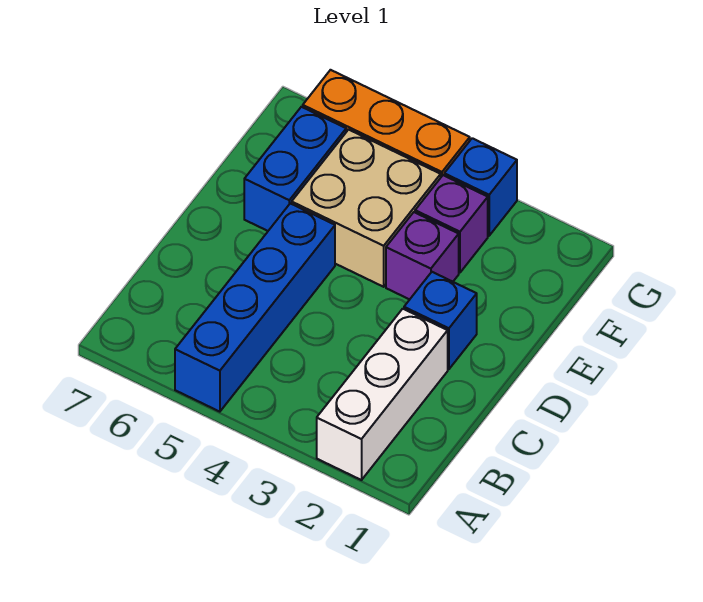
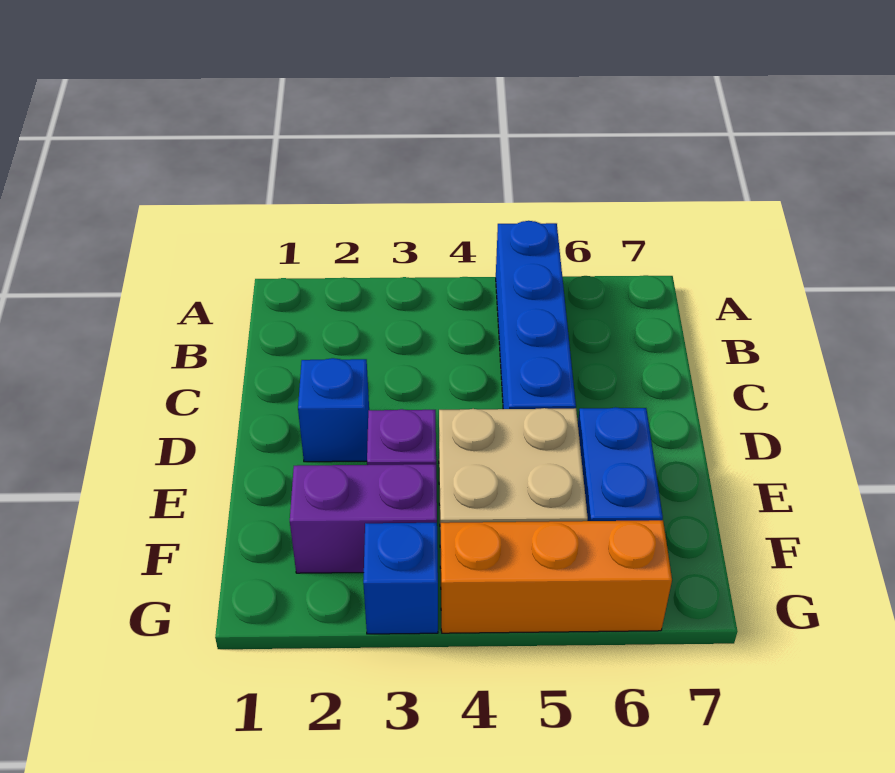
white brick A2:C2 level 1 -> none
purple brick F3 level 1 -> purple brick F2:F3 level 1

